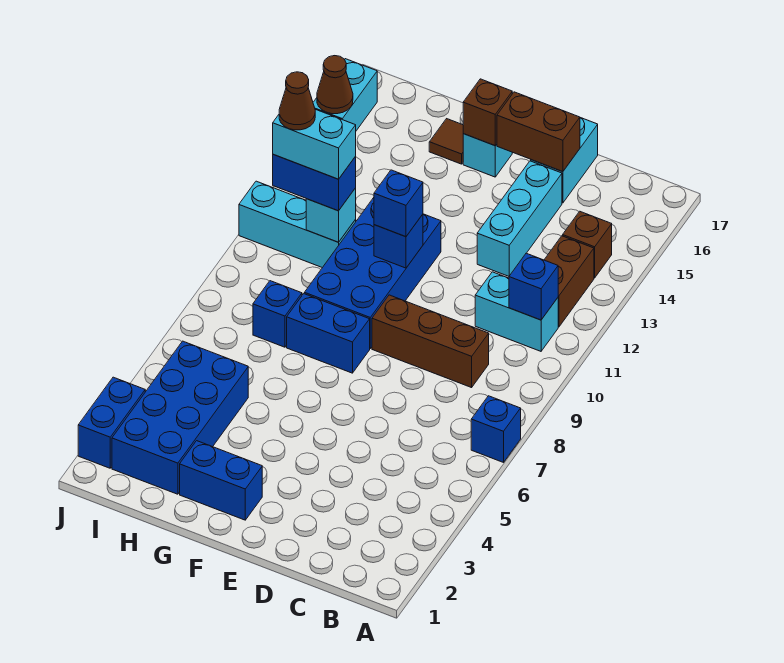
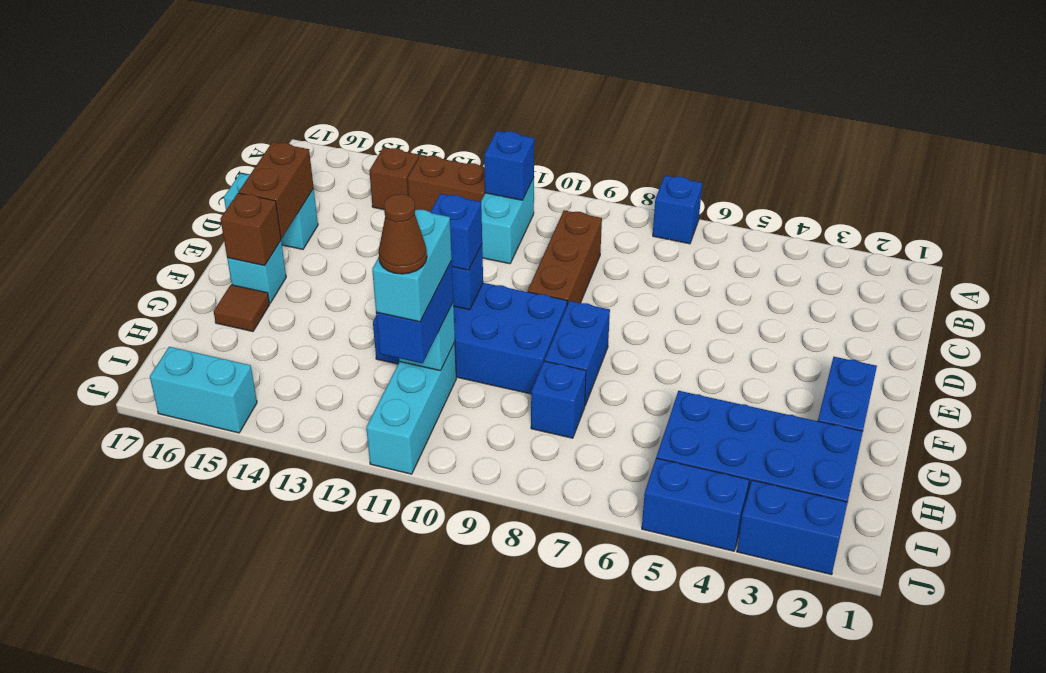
cyan brick D13:D15 level 1 -> none
none -> blue brick J4:J5 level 1
brown cone J15 level 2 -> none

